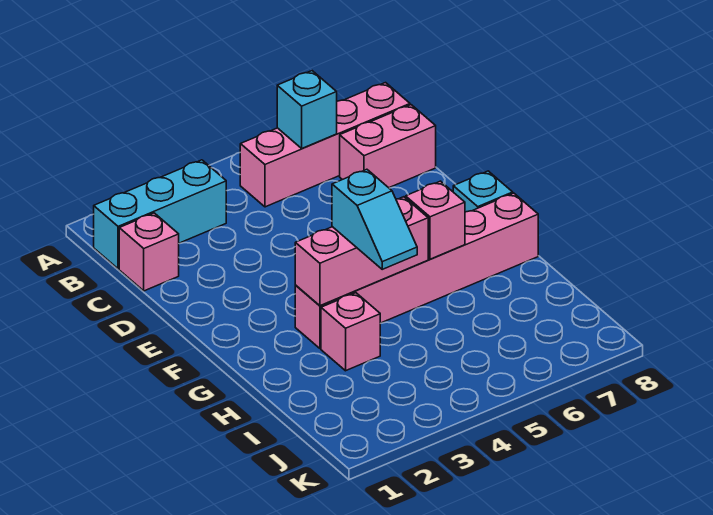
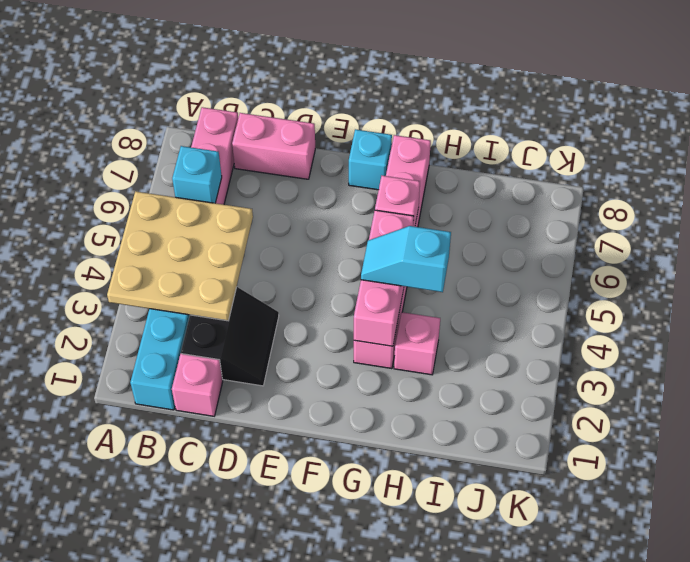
none -> tan plate A3:C5 level 2
none -> black slope C2:D3 level 1 top C
pink brick C7:C8 level 1 -> pink brick C8:D8 level 1
cyan slope G4:H4 level 3 top G -> cyan slope G4:H4 level 3 top H

